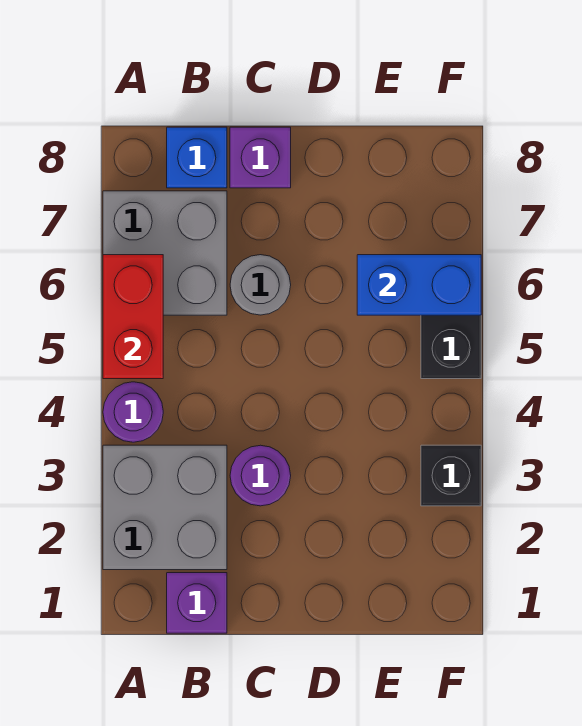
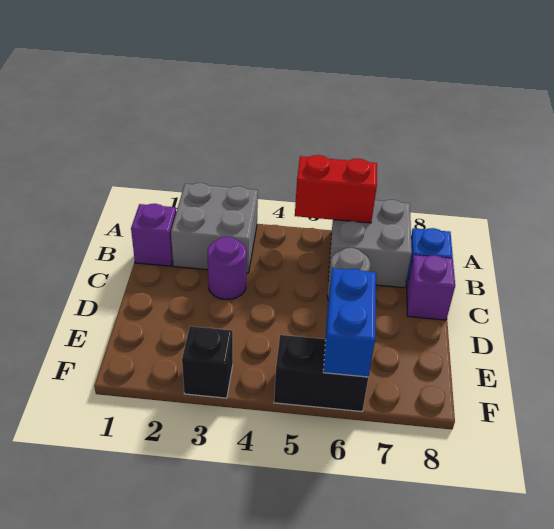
purple round brick A4 level 1 -> none

